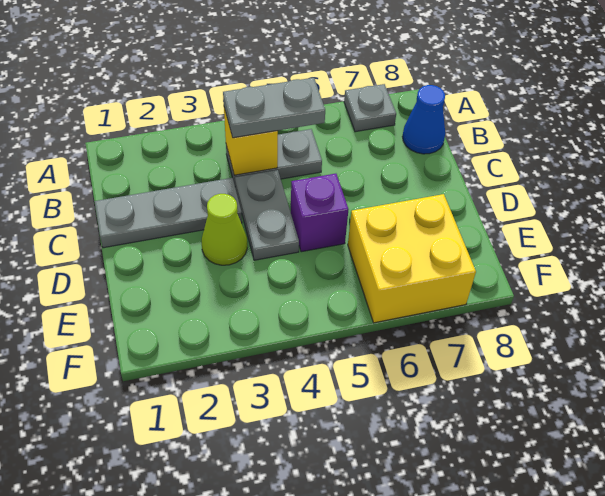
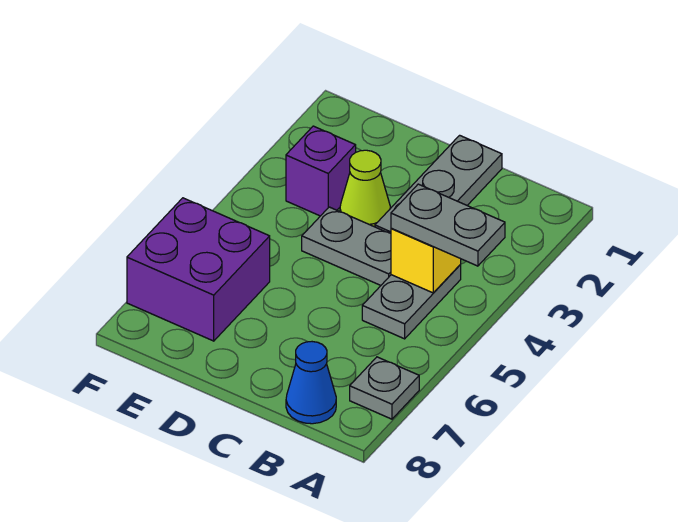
grey plate B4:B5 level 3 -> grey plate A4:B4 level 3
purple brick D5 level 1 -> purple brick E3 level 1
yellow brick E6:F7 level 1 -> purple brick E6:F7 level 1

